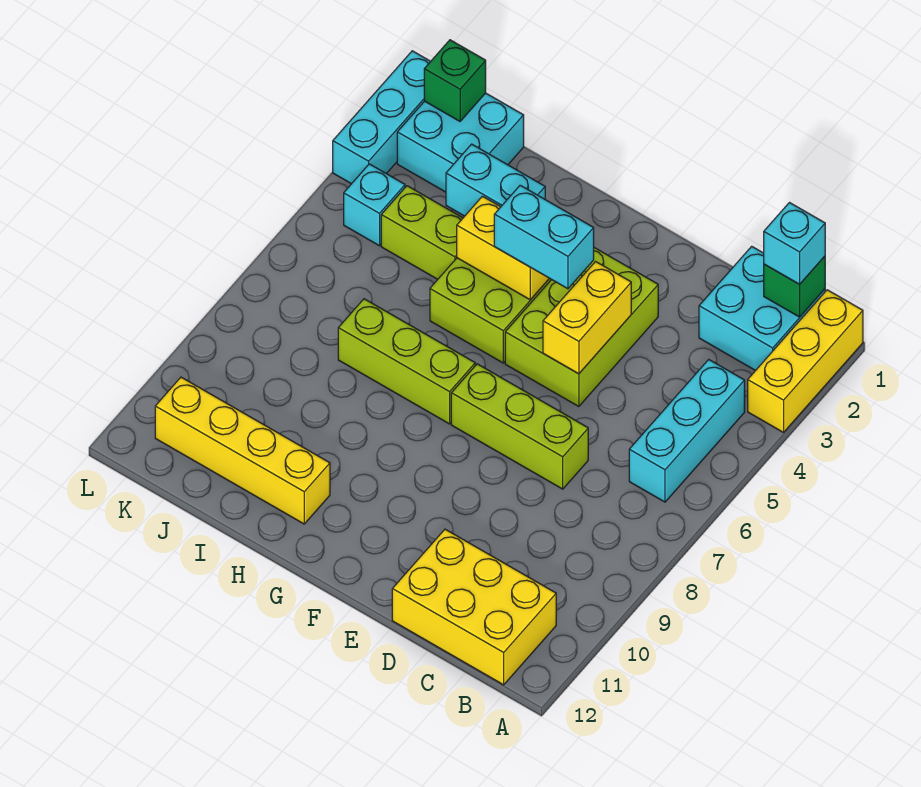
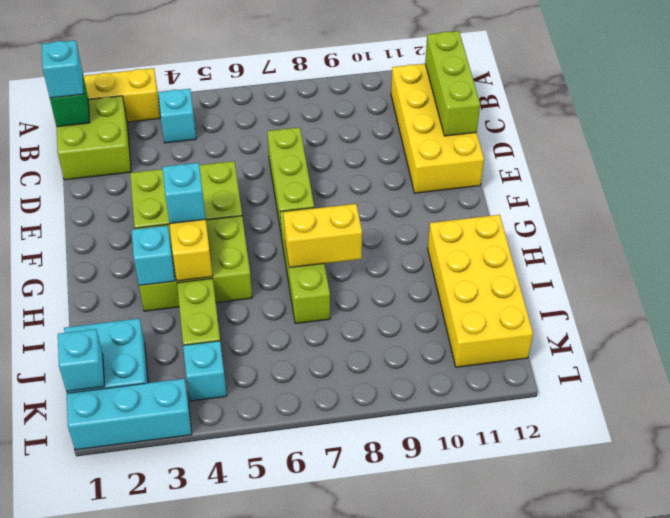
cyan brick B1:C2 level 1 -> lime brick B1:C2 level 1
cyan brick B4:B6 level 1 -> cyan brick B4 level 1
yellow brick B11:D12 level 1 -> yellow brick B11:E12 level 1
none -> lime brick B12:D12 level 2
yellow brick E4:E5 level 2 -> yellow brick H7:H8 level 2
cyan brick F4:G4 level 3 -> cyan brick G4 level 3
cyan brick H3:I3 level 2 -> cyan brick H3 level 2
yellow brick H11:K11 level 1 -> yellow brick H11:K12 level 1
green brick K1 level 2 -> cyan brick K1 level 2

